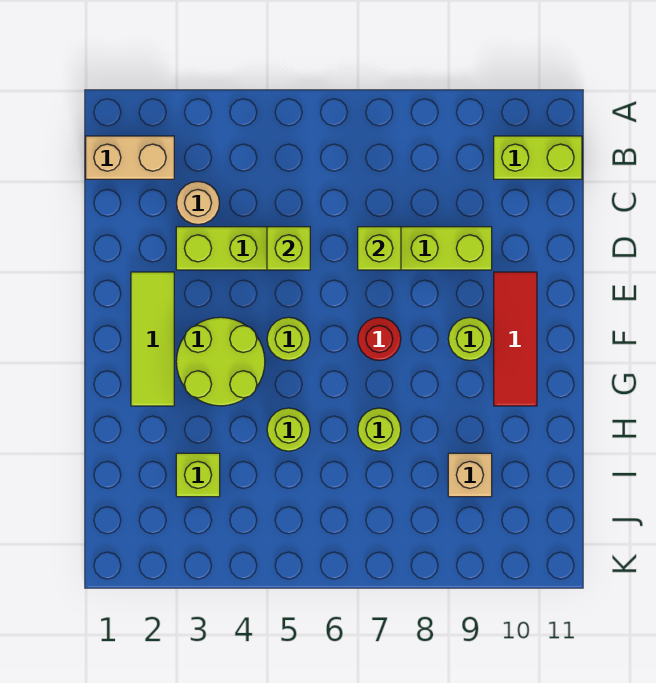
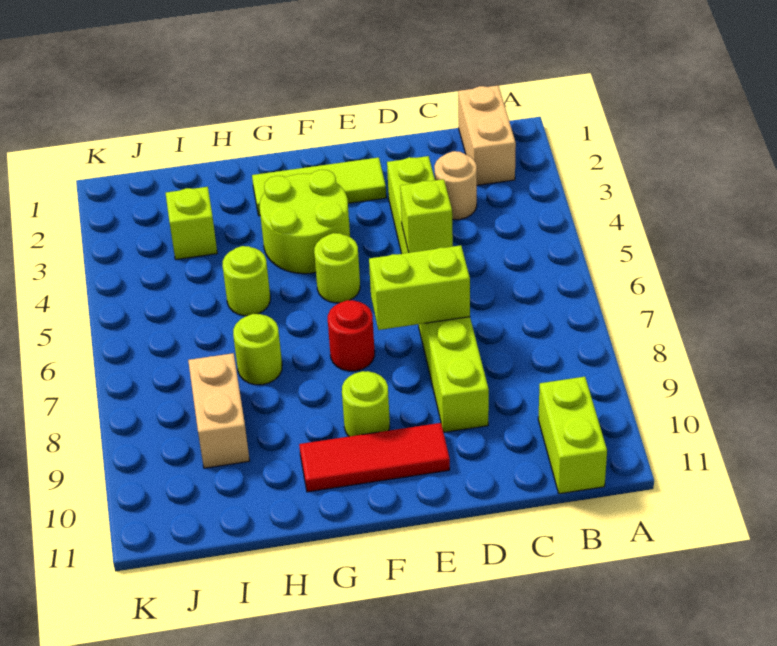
lime brick D7 level 2 -> lime brick D7:E7 level 2
tan brick I9 level 1 -> tan brick I8:I9 level 1

